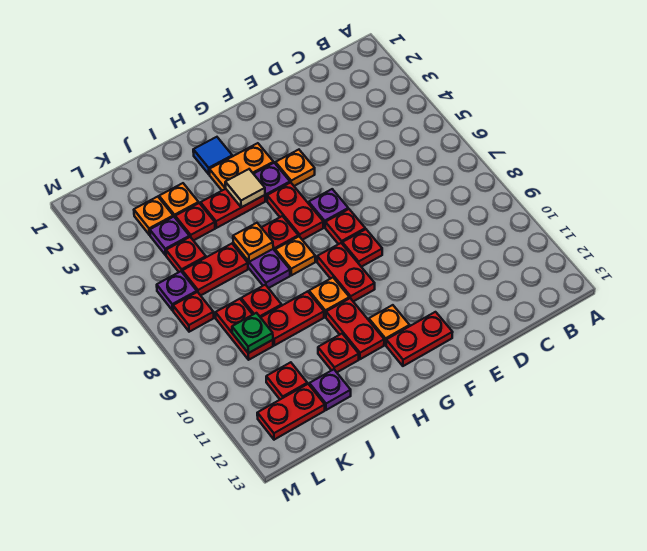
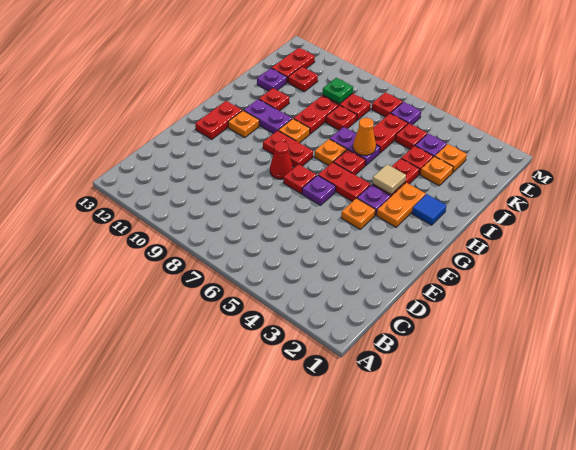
red plate F8 level 1 -> red cone F8 level 1
red plate H10:H11 level 1 -> purple plate H10:H11 level 1
orange plate I6 level 2 -> orange cone I6 level 2

